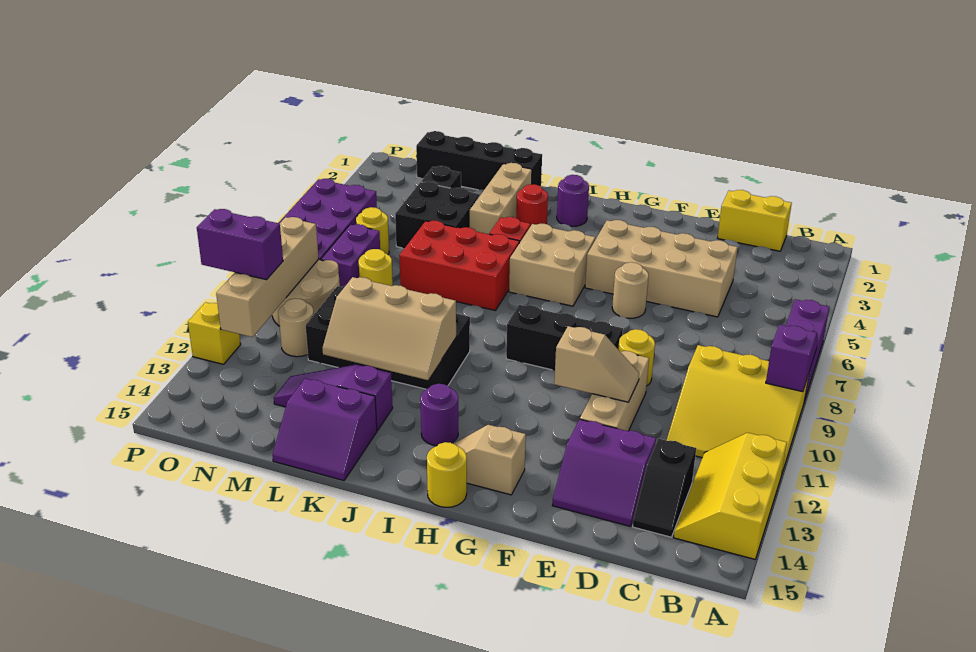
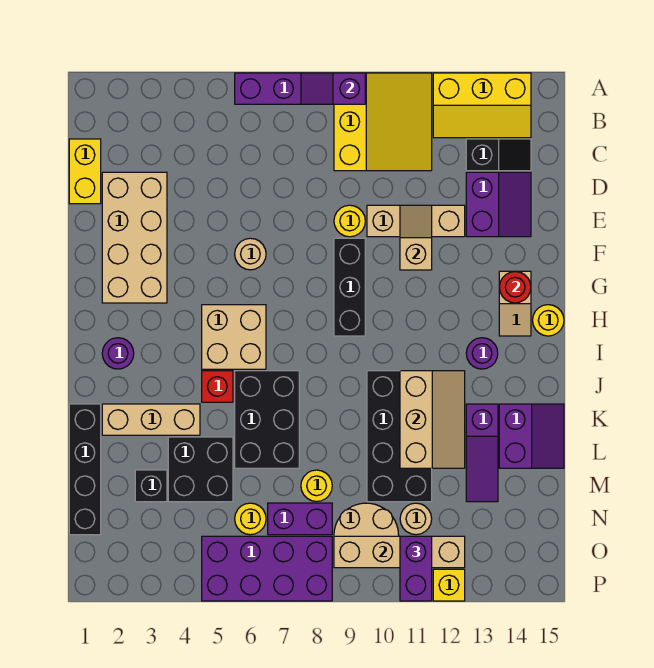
tan brick D4:G5 level 1 -> tan brick D2:G3 level 1
red round brick J3 level 1 -> red round brick G14 level 2
red brick J6:L7 level 1 -> black brick J6:L7 level 1

